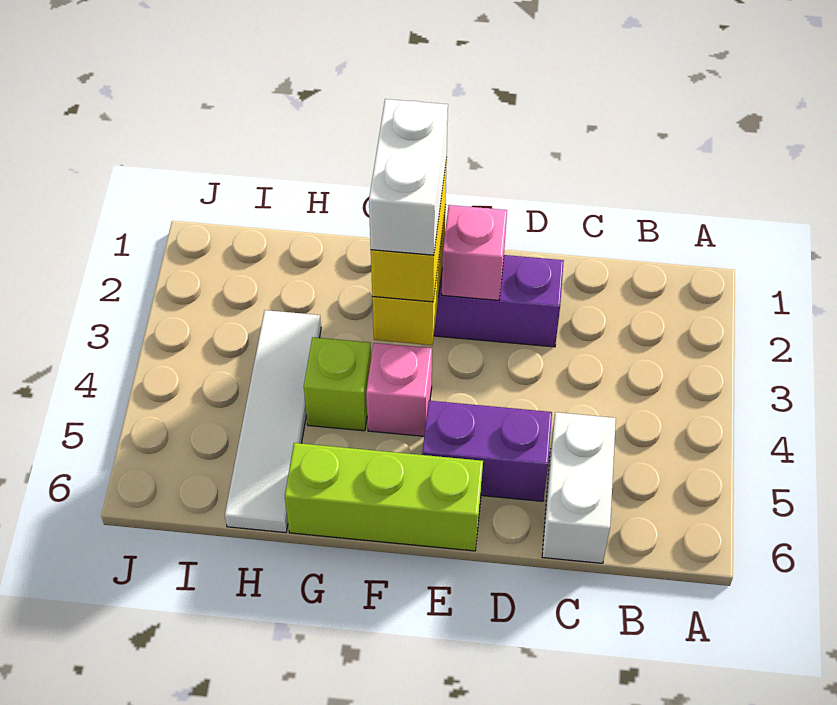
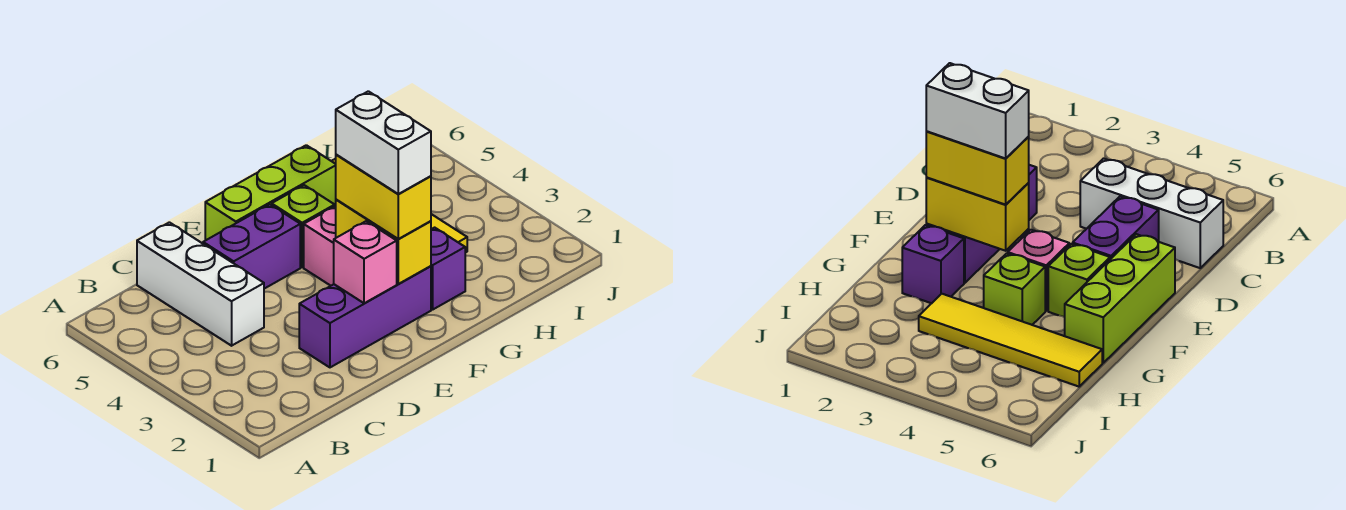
white brick C5:C6 level 1 -> white brick C4:C6 level 1
none -> lime brick F5 level 1
none -> purple brick G2 level 1
white tile H3:H6 level 1 -> yellow tile H3:H6 level 1

